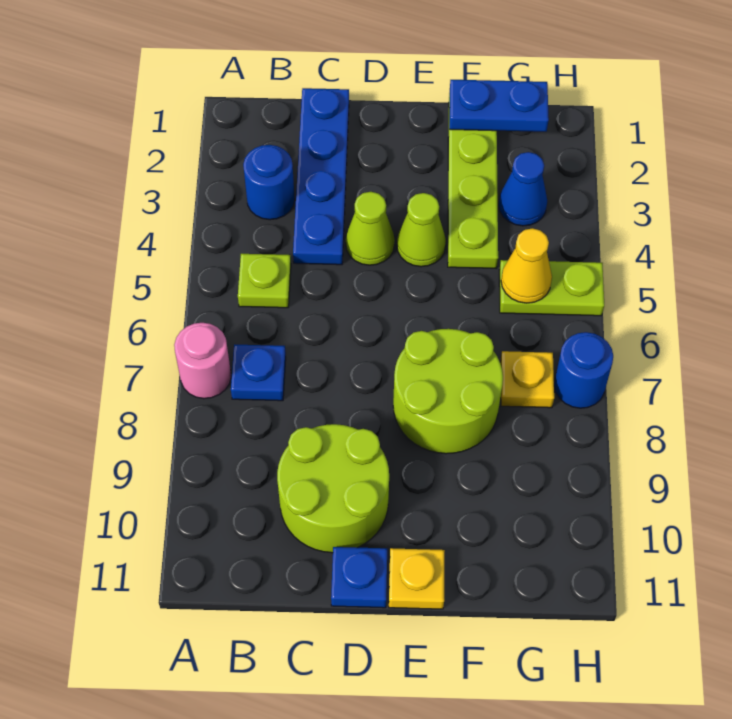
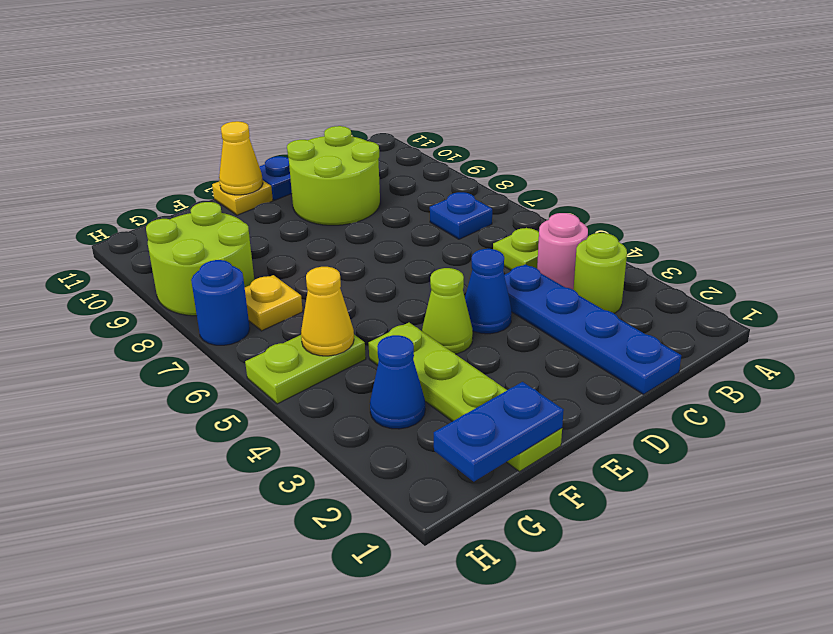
pink round brick A7 level 1 -> pink round brick B4 level 1
blue round brick B3 level 1 -> lime round brick B3 level 1
lime cone D4 level 1 -> blue cone D4 level 1
lime round brick E7:F8 level 1 -> lime round brick G8:H9 level 1
none -> yellow cone E11 level 2

